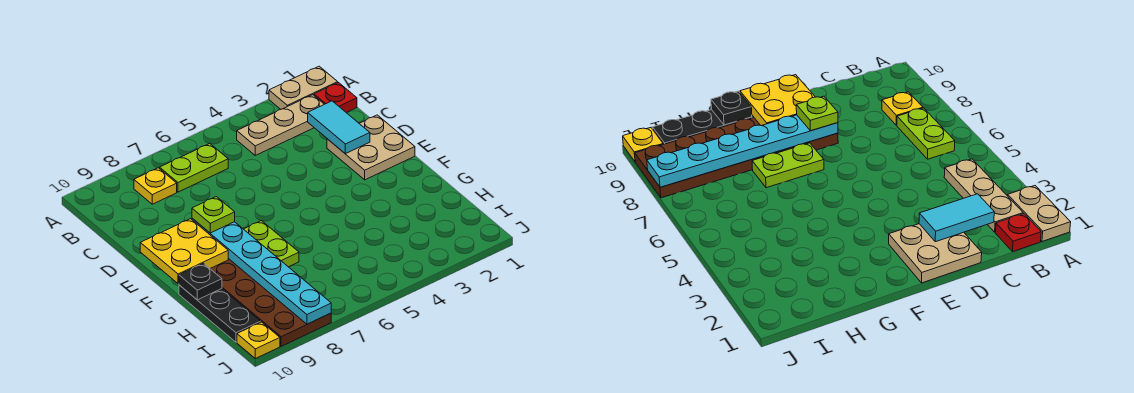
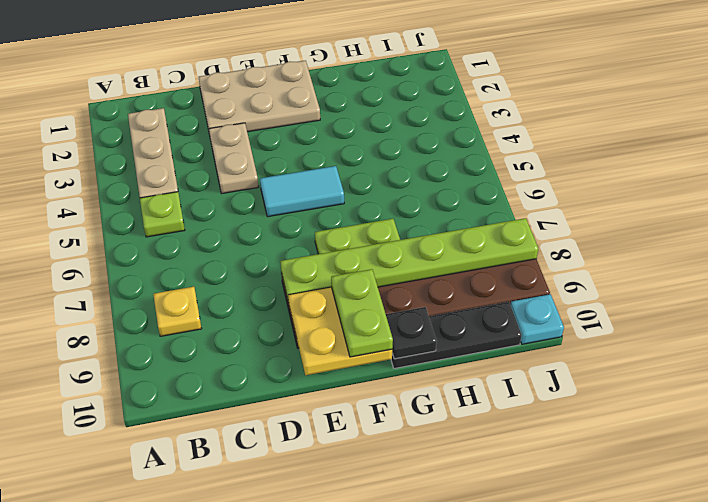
tan plate A1:A2 level 1 -> tan plate D3:D4 level 1
red plate B1 level 1 -> none
lime plate B6:B7 level 1 -> lime plate F9:F10 level 3
cyan tile C2:D2 level 2 -> cyan tile E5:F5 level 1
tan plate D1:E2 level 1 -> tan plate D1:F2 level 1
cyan plate E8:J8 level 2 -> lime plate E8:J8 level 2
lime plate E8 level 3 -> lime plate B5 level 1
yellow plate J10 level 1 -> cyan plate J10 level 1

